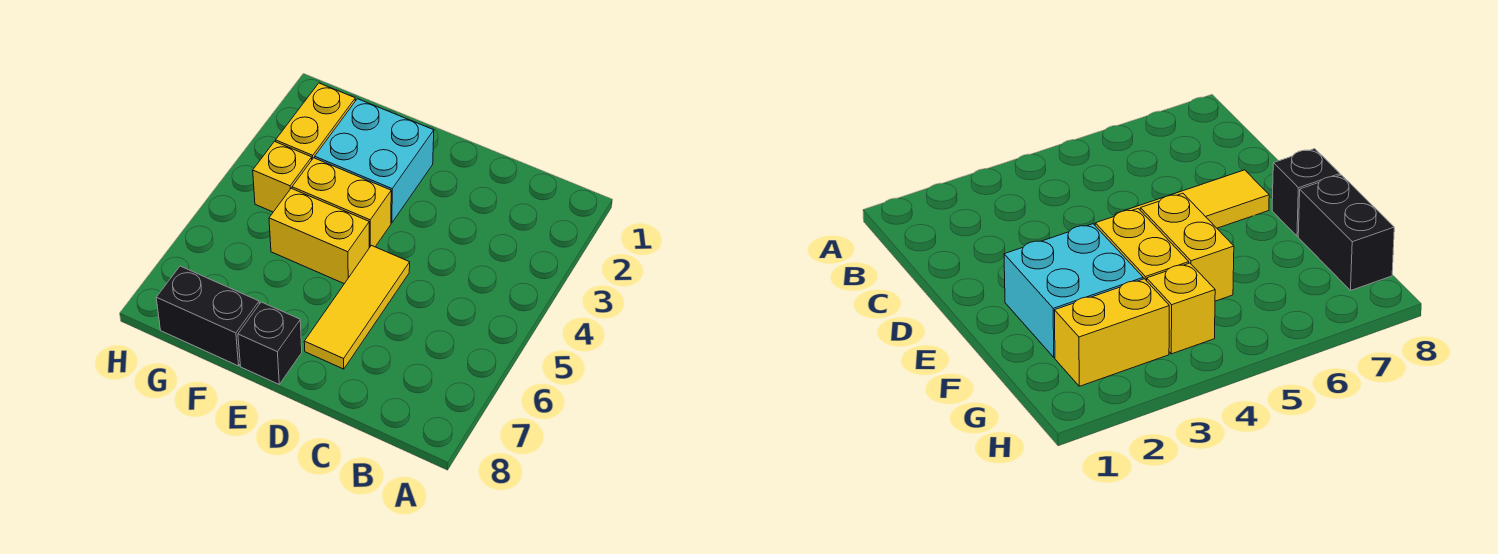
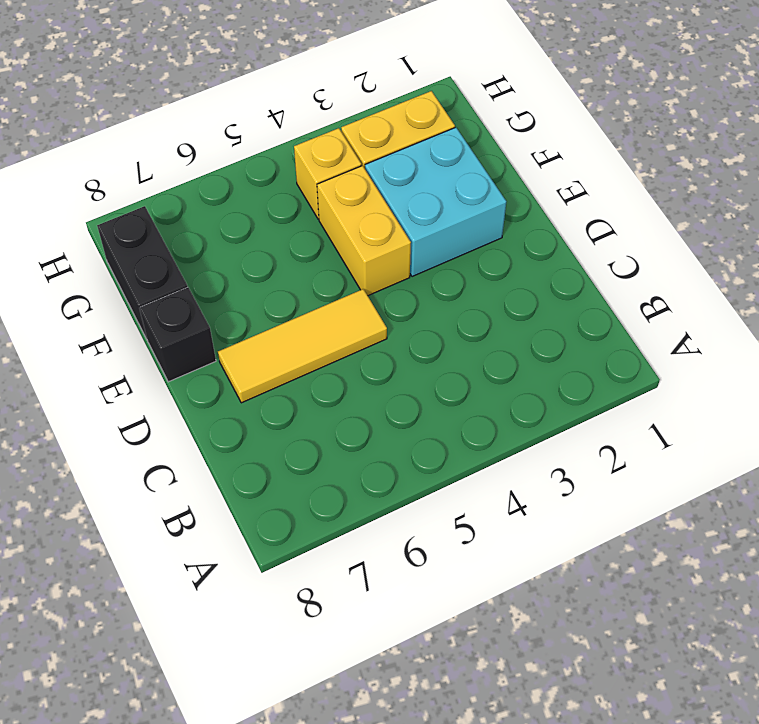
yellow brick E5:F5 level 1 -> none

